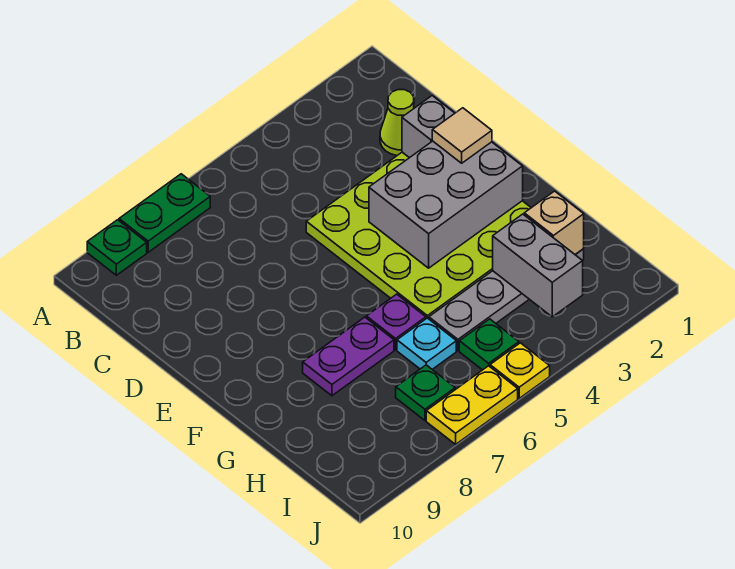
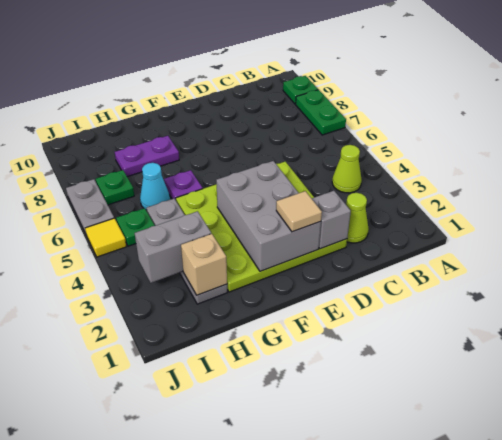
none -> lime cone B4 level 1
purple plate G7:G8 level 1 -> purple plate G8:H8 level 1
cyan plate H6 level 1 -> cyan cone H6 level 1
yellow plate J5 level 1 -> yellow tile J5 level 1
yellow plate J6:J7 level 1 -> grey plate J6:J7 level 1

